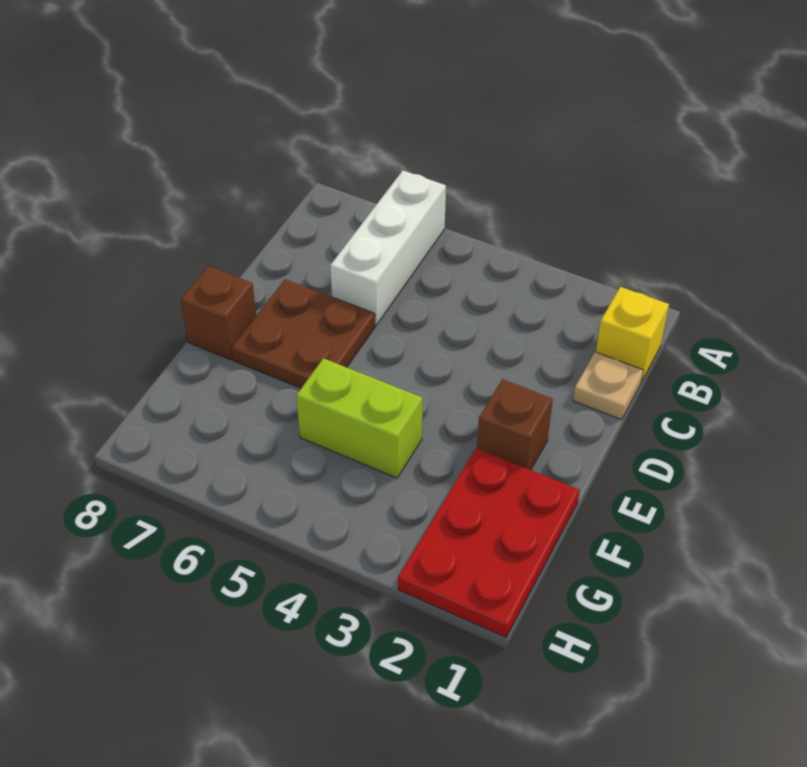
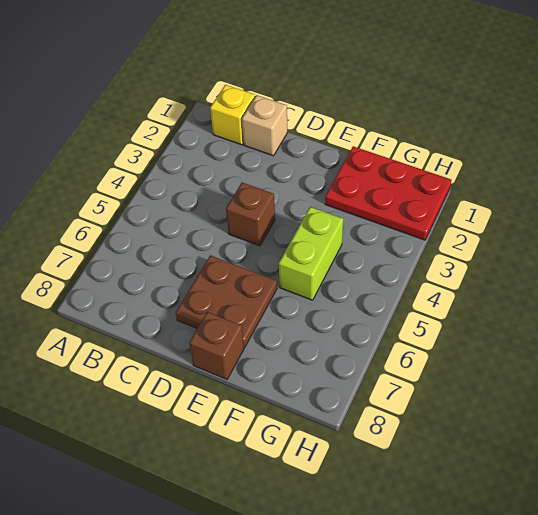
white brick A6:C6 level 1 -> none
tan plate C1 level 1 -> tan brick C1 level 1
brown brick E2 level 1 -> brown brick D4 level 1

